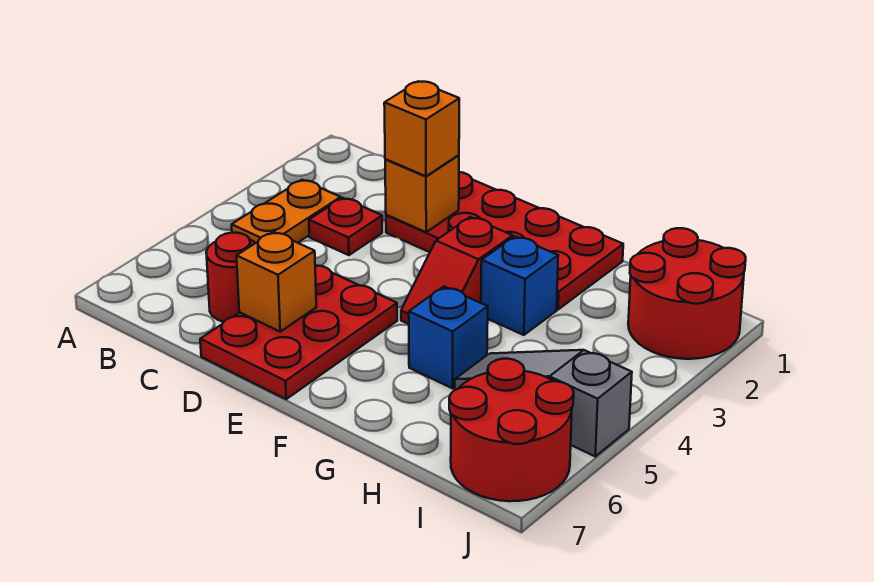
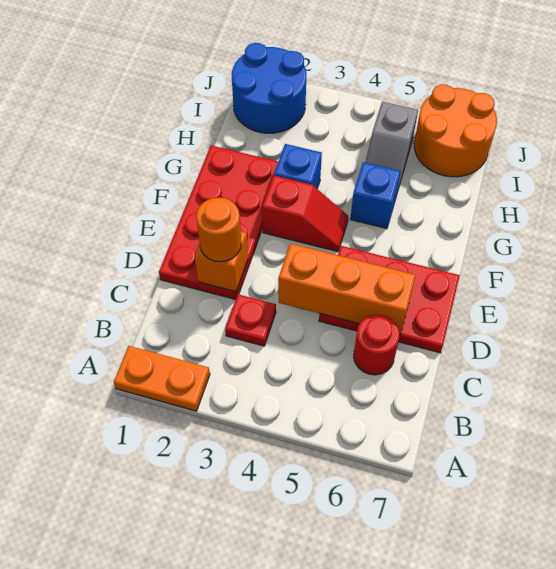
orange plate B3:B4 level 1 -> orange plate A1:A2 level 1
orange brick D2 level 3 -> orange round brick D2 level 3
orange brick D6 level 2 -> orange brick D4:D6 level 2
grey slope H5:J5 level 1 top J -> grey slope H5:I5 level 1 top I
red round brick I1:J2 level 1 -> blue round brick I1:J2 level 1
red round brick I6:J7 level 1 -> orange round brick I6:J7 level 1

